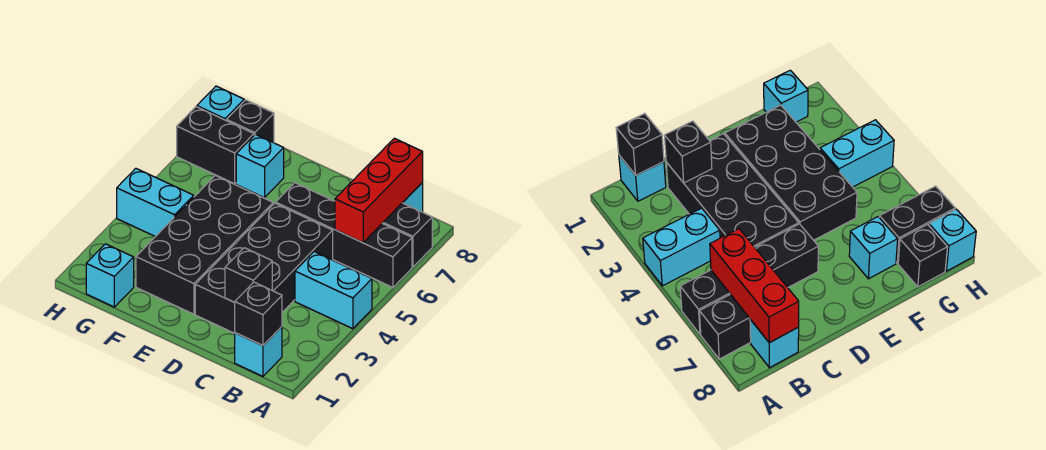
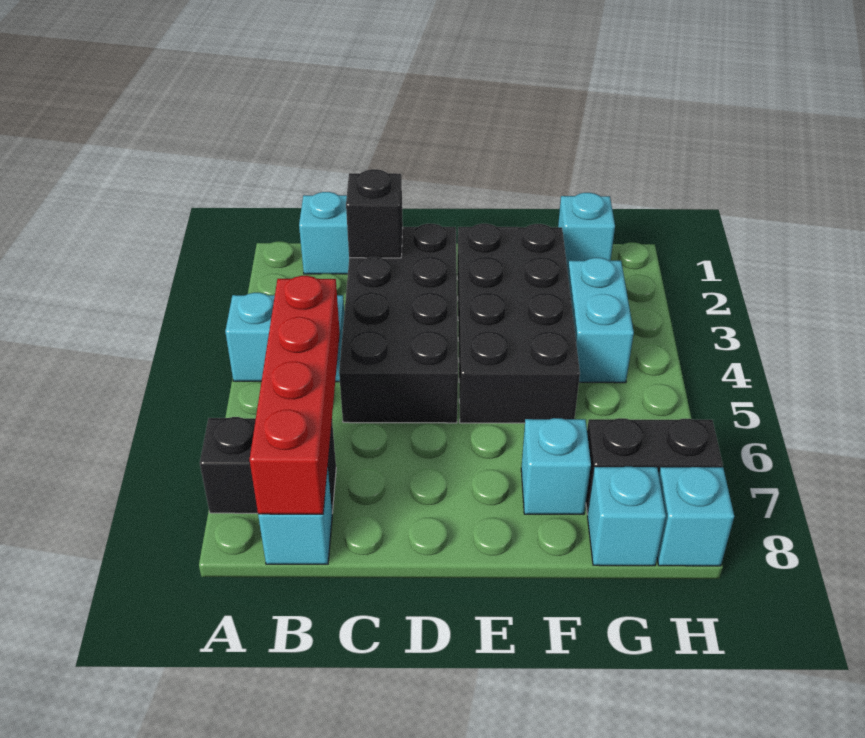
black brick A6:D6 level 1 -> none
black brick B1 level 2 -> none
red brick B6:B8 level 2 -> red brick B5:B8 level 2
cyan brick G4:H4 level 1 -> cyan brick G3:G4 level 1
black brick G8 level 1 -> cyan brick G8 level 1

